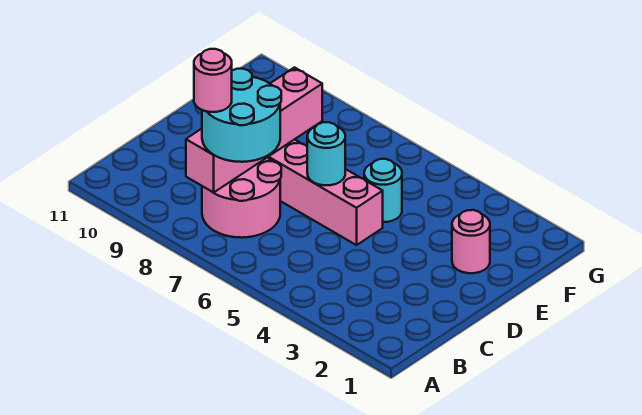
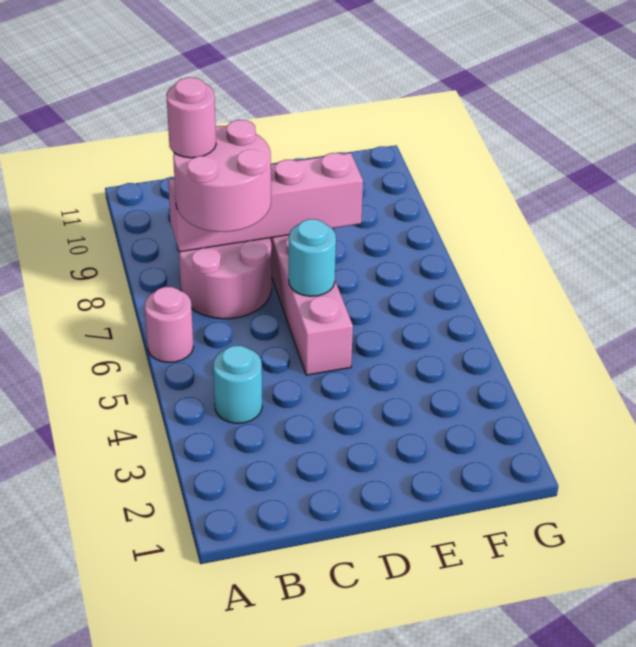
cyan round brick B7:C8 level 3 -> pink round brick B7:C8 level 3
pink round brick E2 level 1 -> pink round brick A6 level 1
cyan round brick E5 level 1 -> cyan round brick B4 level 1

